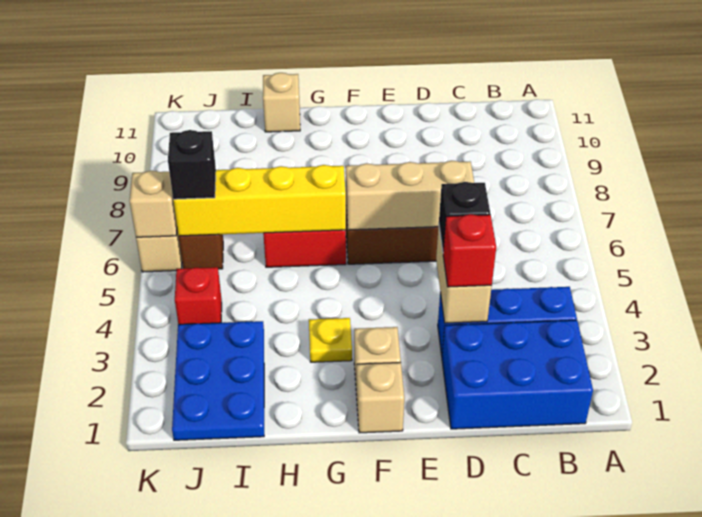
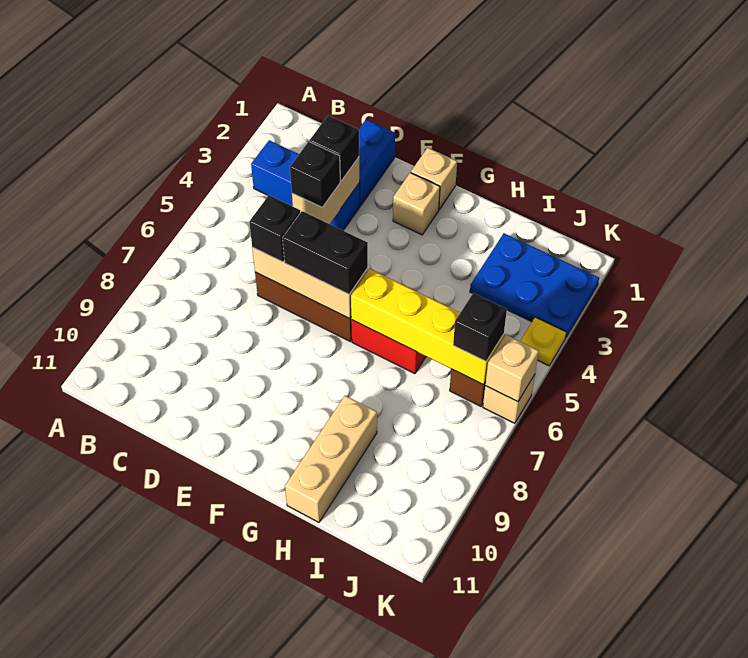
blue brick B1:D2 level 1 -> blue brick D1:D2 level 1
red brick D3 level 3 -> black brick D3 level 3
none -> black brick D6 level 3
none -> black brick E6:F6 level 3
yellow plate G3 level 1 -> yellow plate K4 level 1
tan brick H11 level 1 -> tan brick H9:H11 level 1
blue plate I1:J3 level 1 -> blue plate I2:K3 level 1
red brick J4 level 1 -> none

